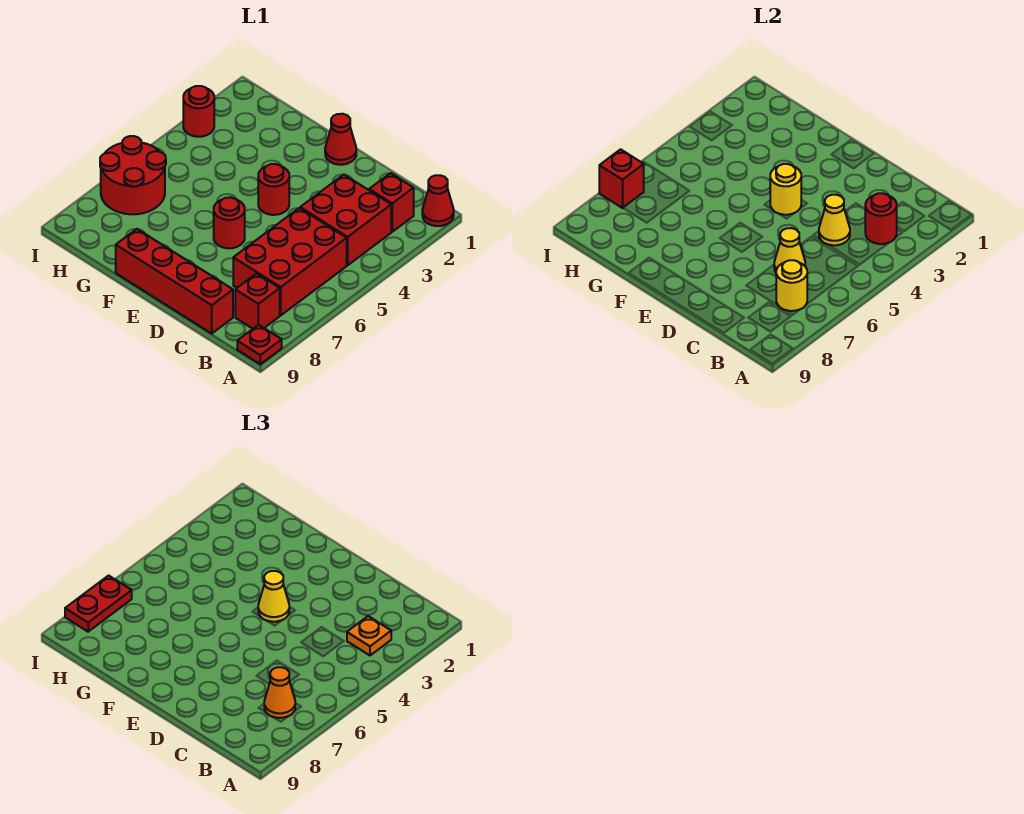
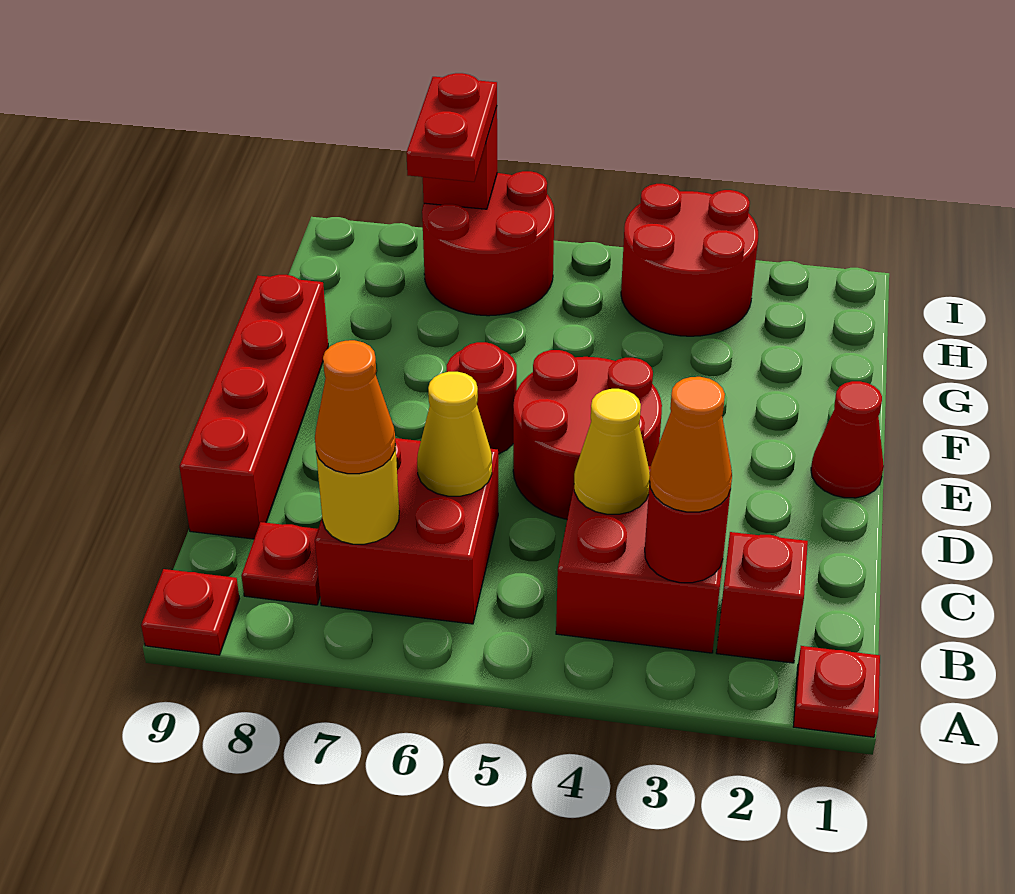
red cone A1 level 1 -> red plate A1 level 1
orange plate B3 level 3 -> orange cone B3 level 3
red brick B5:C7 level 1 -> red brick B6:C7 level 1
red brick B8 level 1 -> red plate B8 level 1
red round brick E4 level 1 -> red round brick D4:E5 level 1
yellow round brick E4 level 2 -> none
yellow cone E4 level 3 -> none
red round brick I3 level 1 -> red round brick H3:I4 level 1
red plate I7:I8 level 3 -> red plate H7:I7 level 3

